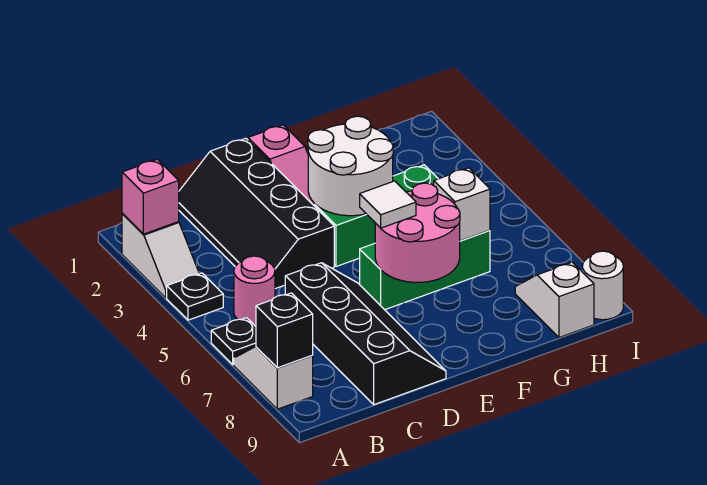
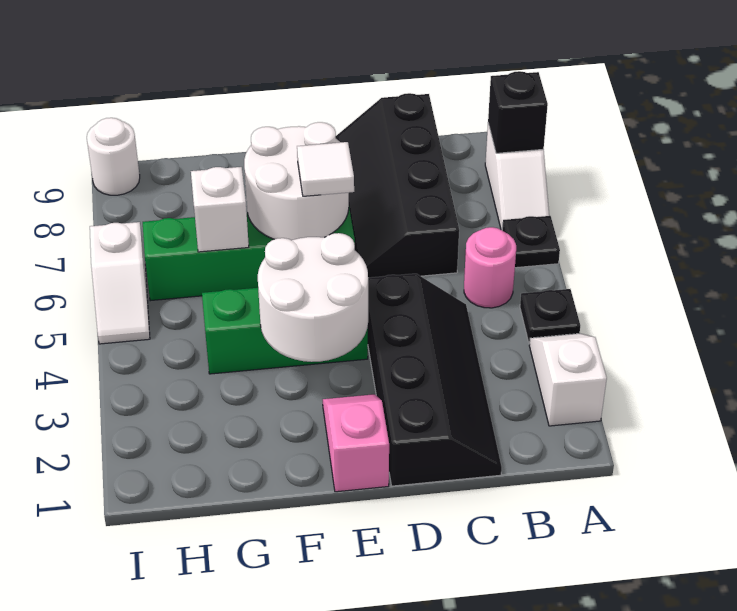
pink brick A2 level 2 -> none
green brick E6:G6 level 1 -> green brick E6:H6 level 1
pink round brick E6:F7 level 2 -> white round brick E6:F7 level 2
white slope H8:H9 level 1 top 9 -> white slope I5:I6 level 1 top 6

